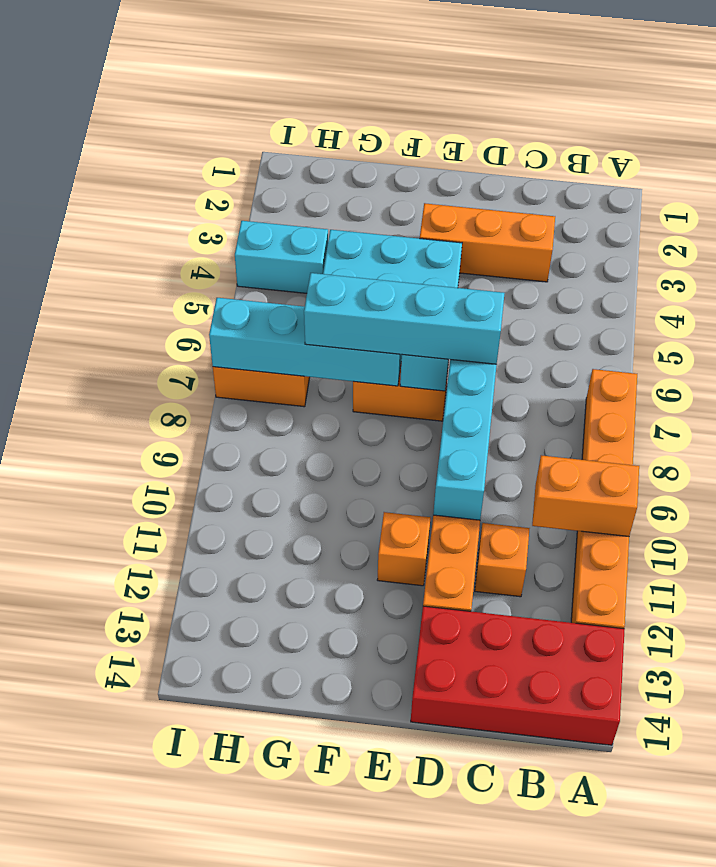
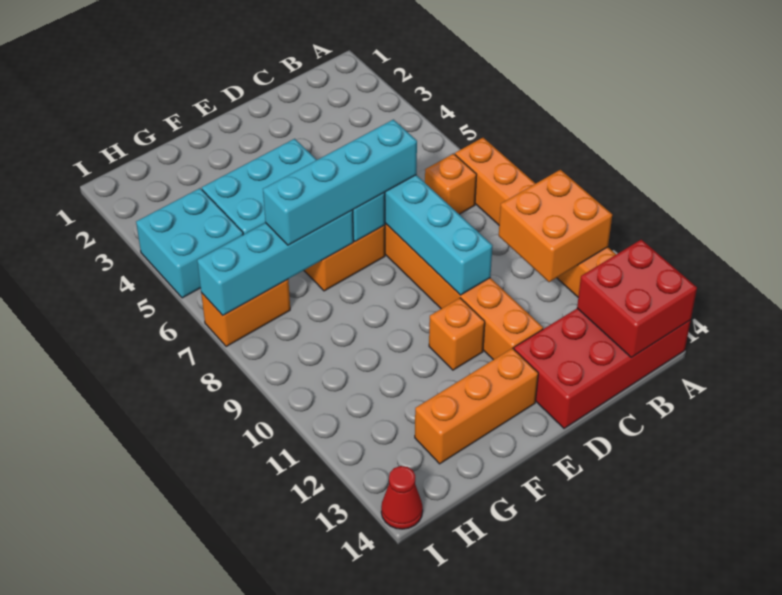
orange brick A10:B10 level 2 -> orange brick A10:B11 level 2
none -> red brick A13:B14 level 2
orange brick C3:E3 level 1 -> orange brick E13:G13 level 1
orange brick C11 level 1 -> orange brick B7 level 1
cyan brick H4:I4 level 1 -> cyan brick H4:I5 level 1
none -> red cone I14 level 1

